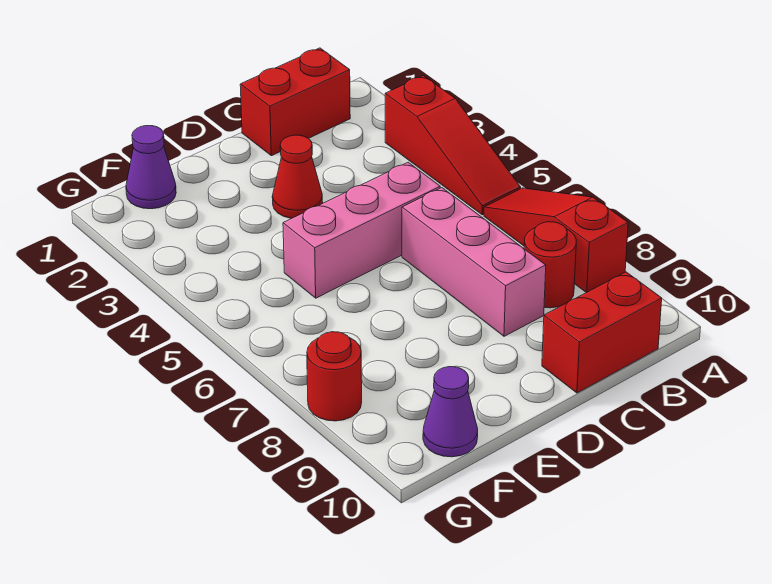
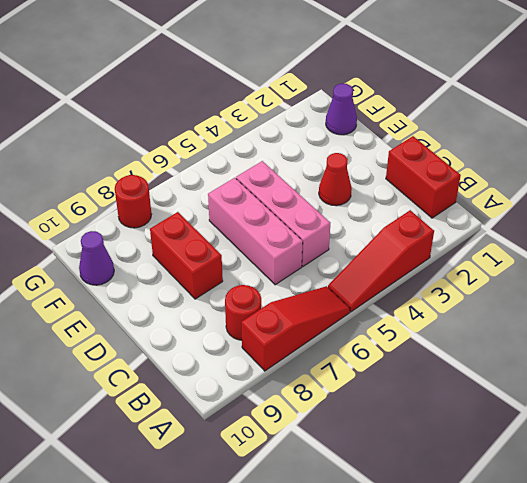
red brick B10:C10 level 1 -> red brick D8:E8 level 1
pink brick C6:C8 level 1 -> pink brick C6:E6 level 1

